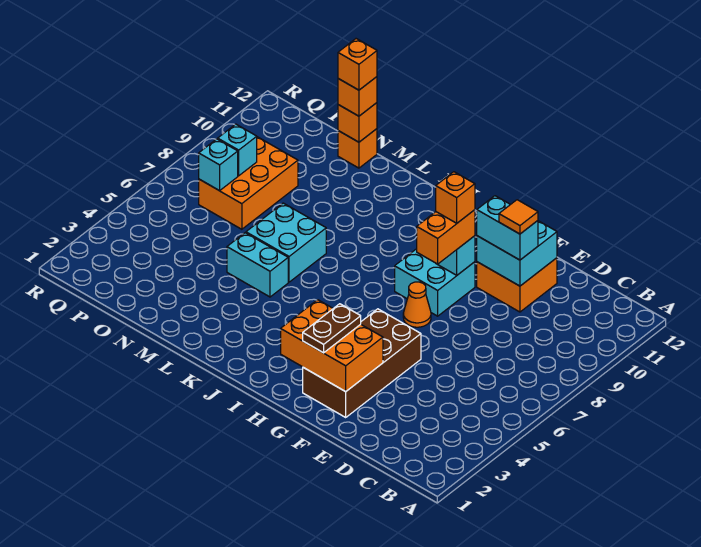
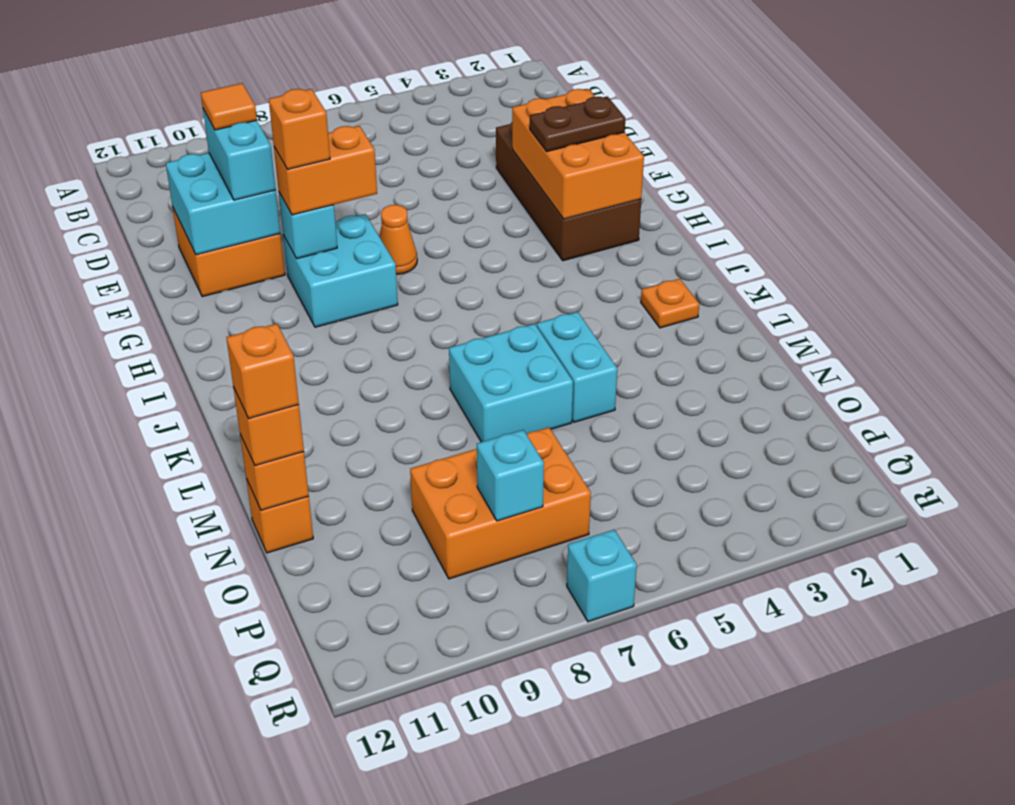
brown brick F2:G5 level 1 -> brown brick E2:H3 level 1
none -> orange plate K2 level 1
cyan brick P7 level 2 -> cyan brick R7 level 1

